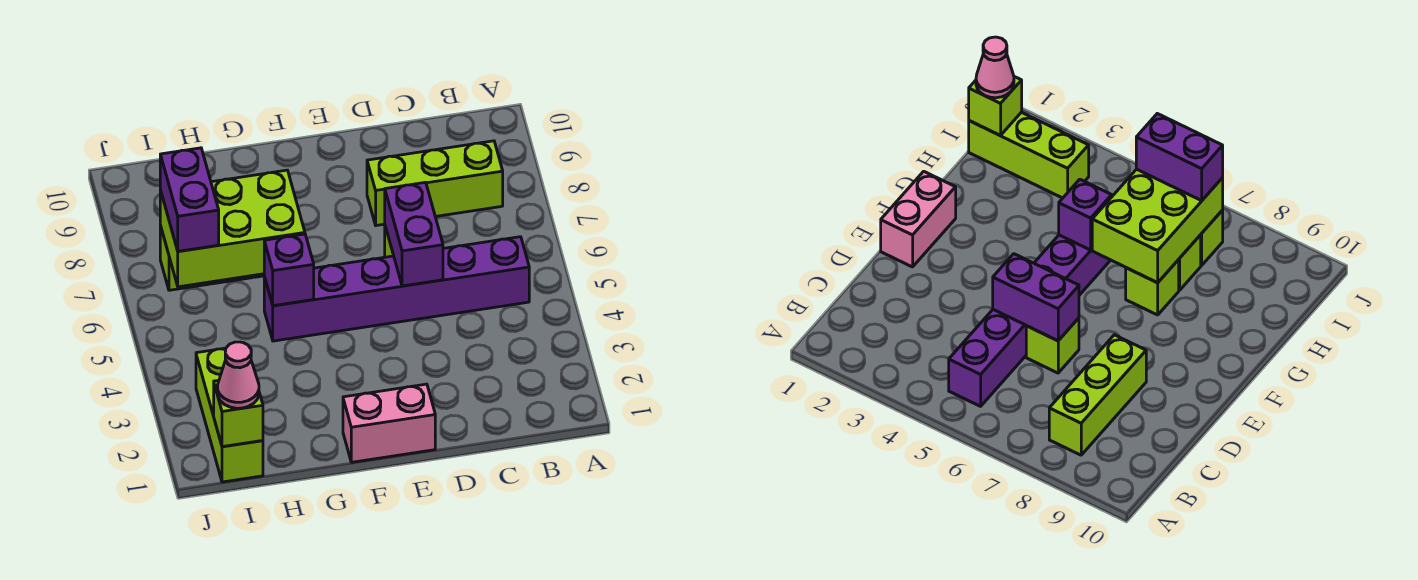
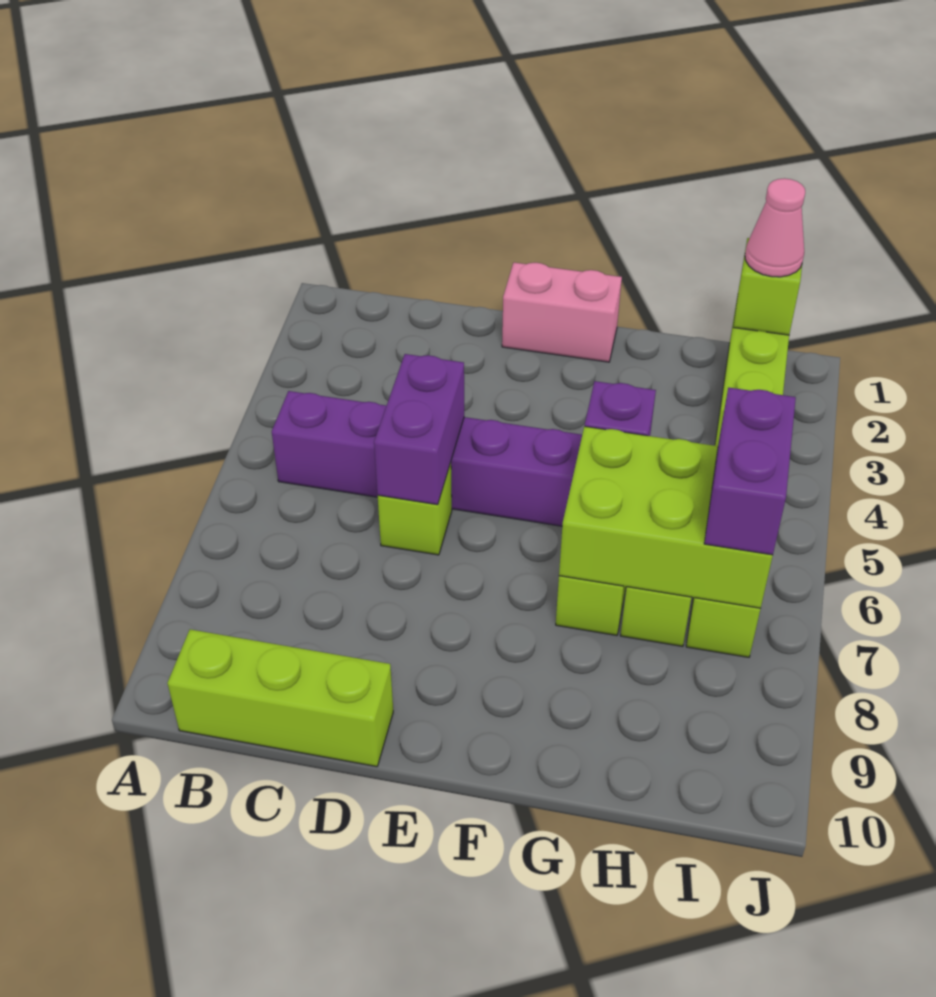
lime brick B8:D8 level 1 -> lime brick B10:D10 level 1

